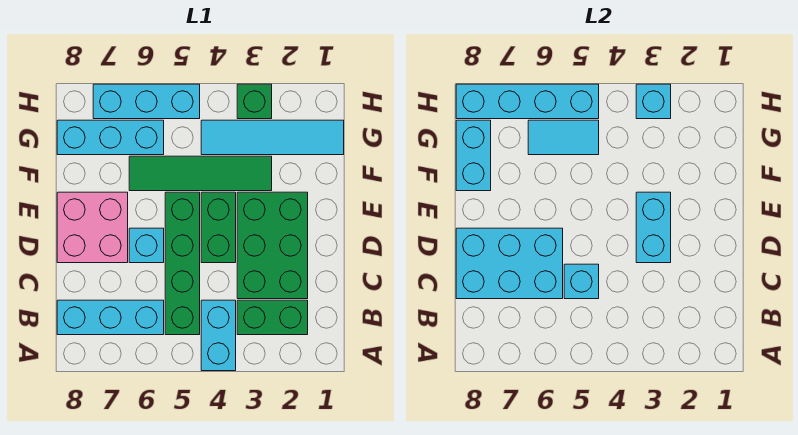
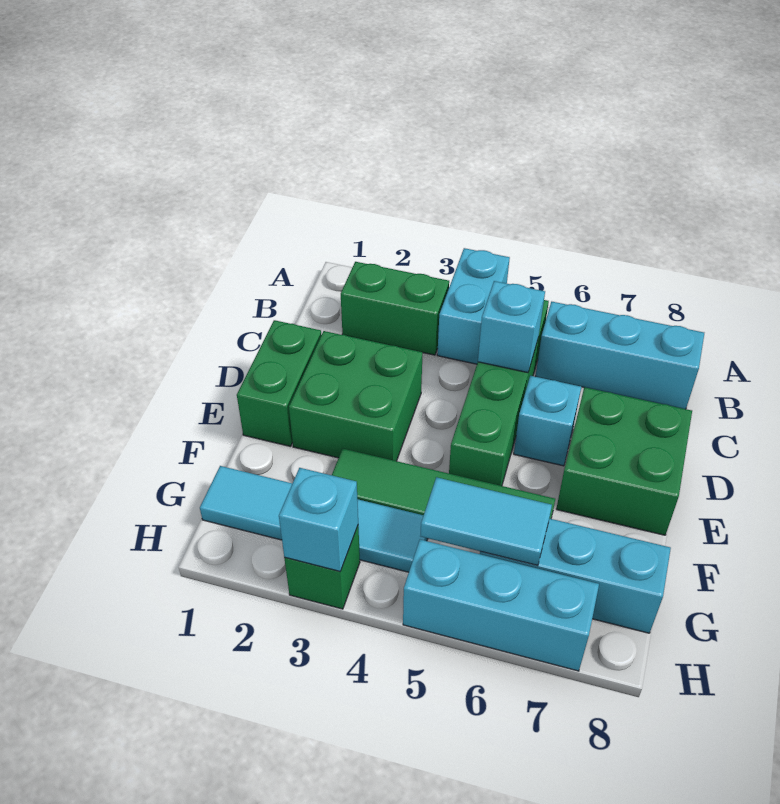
green brick C2:E3 level 1 -> green brick D2:E3 level 1
cyan brick C6:D8 level 2 -> none
cyan brick D3:E3 level 2 -> none
green brick D4:E4 level 1 -> green brick D1:E1 level 1
pink brick D7:E8 level 1 -> green brick D7:E8 level 1
cyan brick F8:G8 level 2 -> none
cyan brick H5:H8 level 2 -> none

